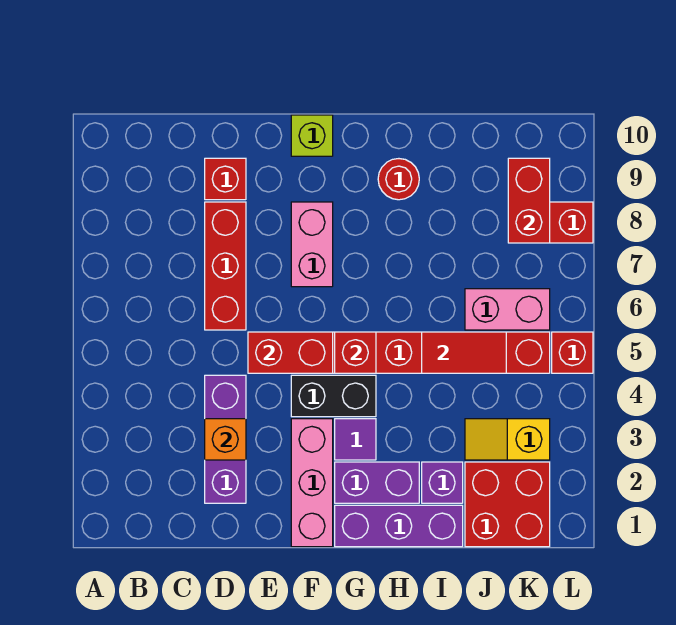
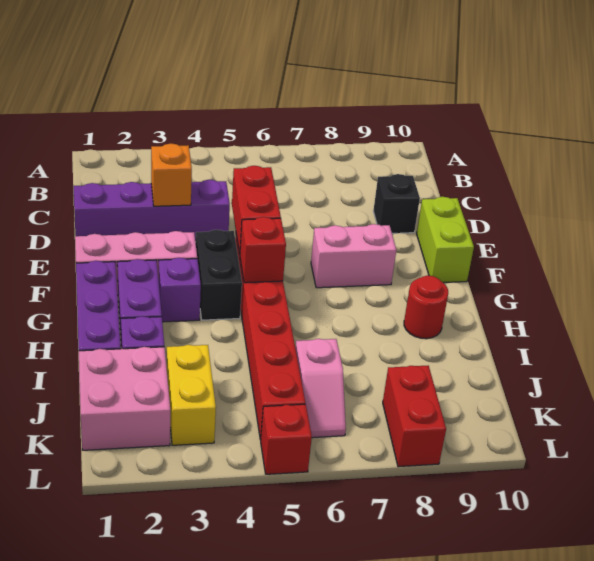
purple brick D2:D4 level 1 -> purple brick D1:D4 level 1
red brick D6:D8 level 1 -> none
red brick D9 level 1 -> black brick D9 level 1
lime brick F10 level 1 -> lime brick E10:F10 level 1
purple tile G3 level 1 -> purple brick G3 level 1
red tile I5:J5 level 2 -> none
red brick J1:K2 level 1 -> pink brick J1:K2 level 1
yellow slope J3:K3 level 1 top K -> yellow brick J3:K3 level 1
pink brick J6:K6 level 1 -> pink slope J6:K6 level 1 top J
red brick K8:K9 level 2 -> none

